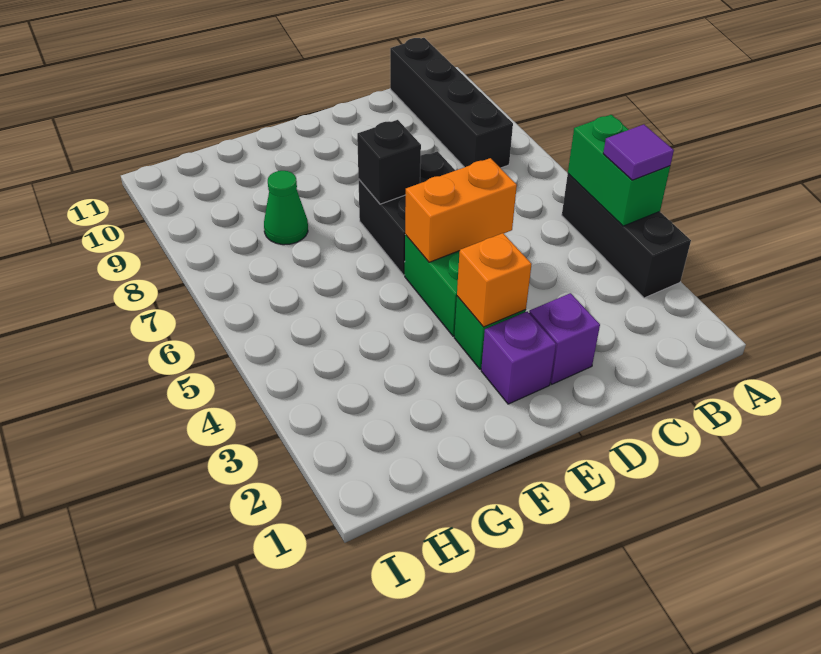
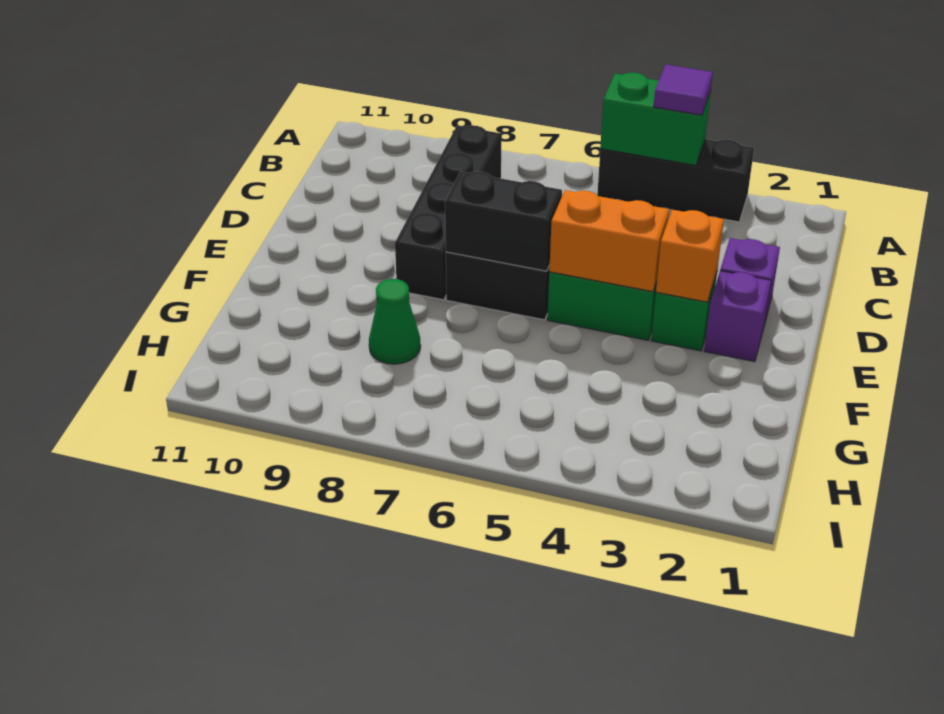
black brick B8:B11 level 1 -> black brick B8:E8 level 1
orange brick D5:E5 level 2 -> orange brick E4:E5 level 2
black brick E7 level 2 -> black brick E6:E7 level 2

